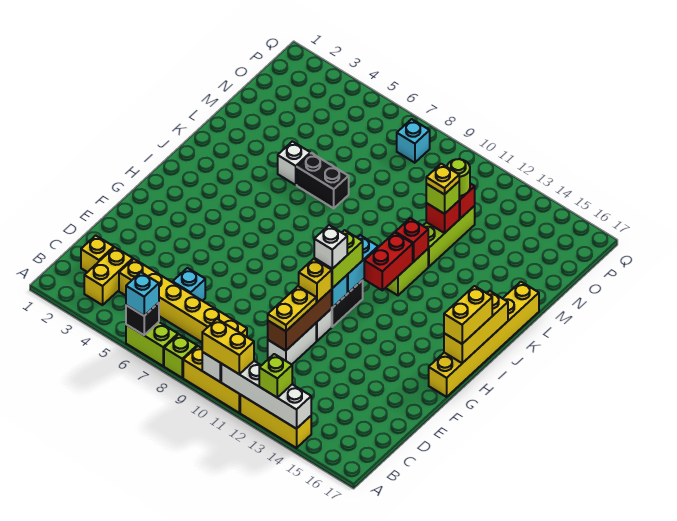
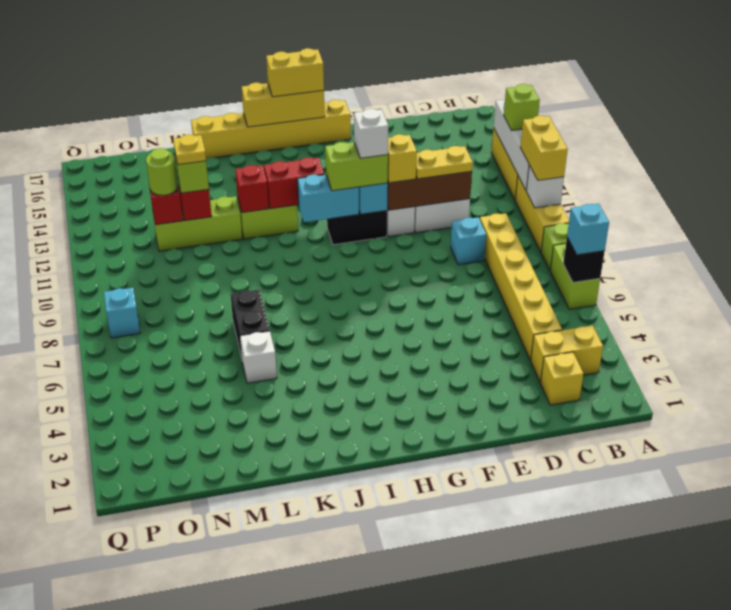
cyan brick D6 level 1 -> cyan brick D9 level 1

